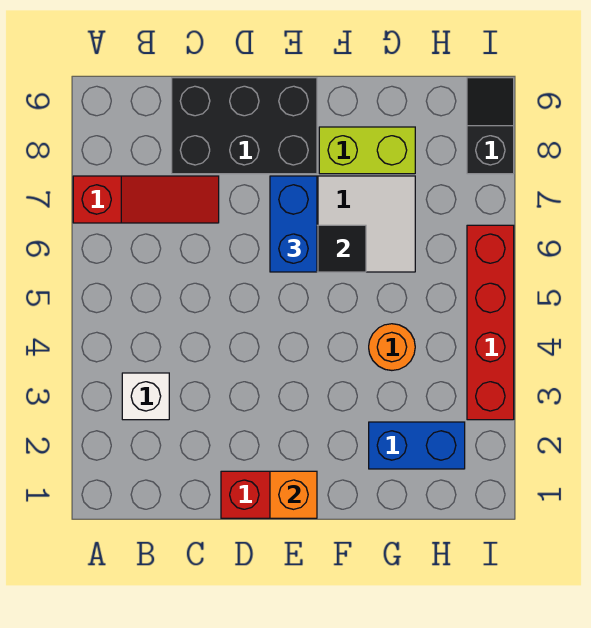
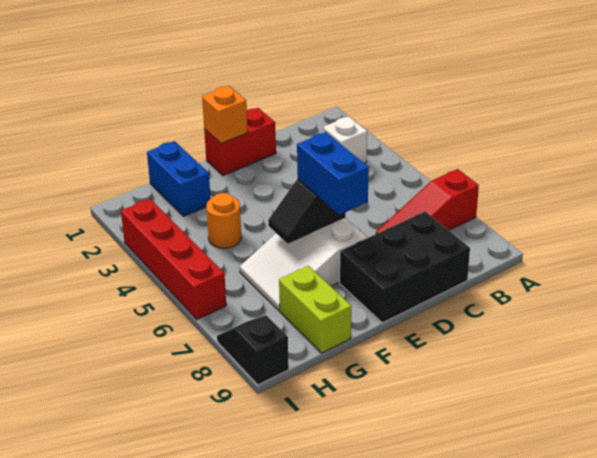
lime brick F8:G8 level 1 -> lime brick G8:G9 level 1
blue brick G2:H2 level 1 -> blue brick G1:G2 level 1
black slope I8:I9 level 1 top 8 -> black slope I8:I9 level 1 top 9

